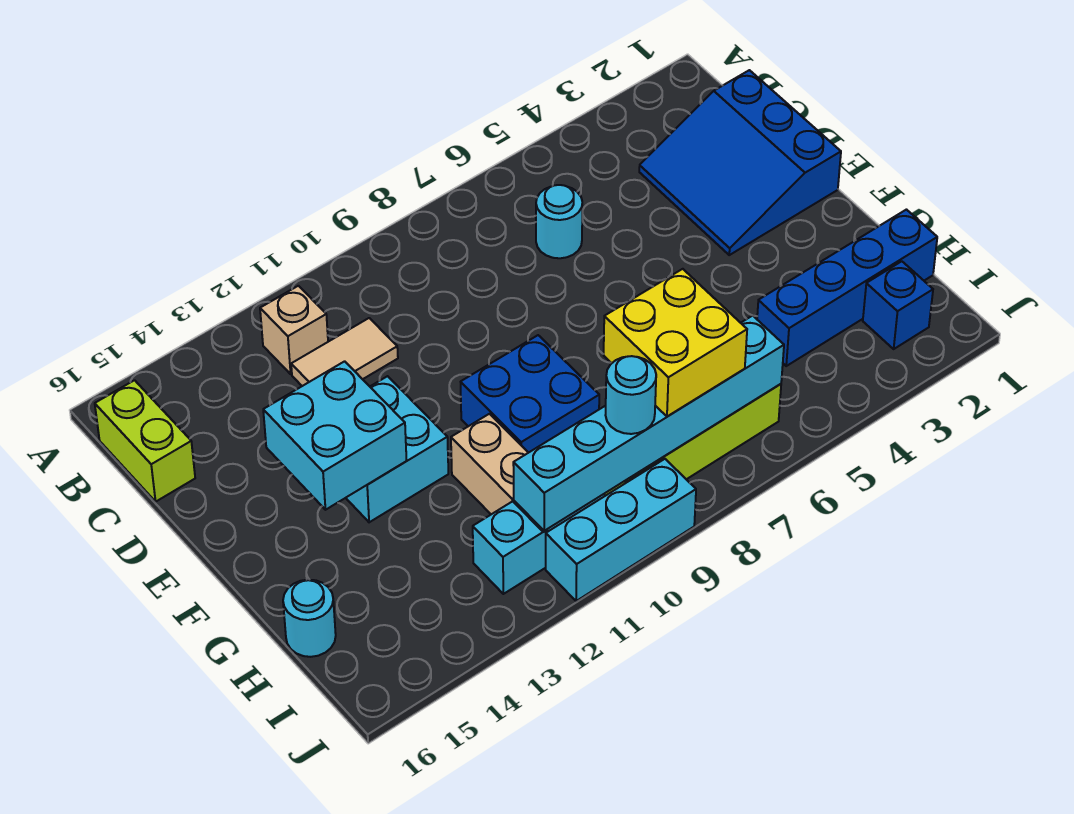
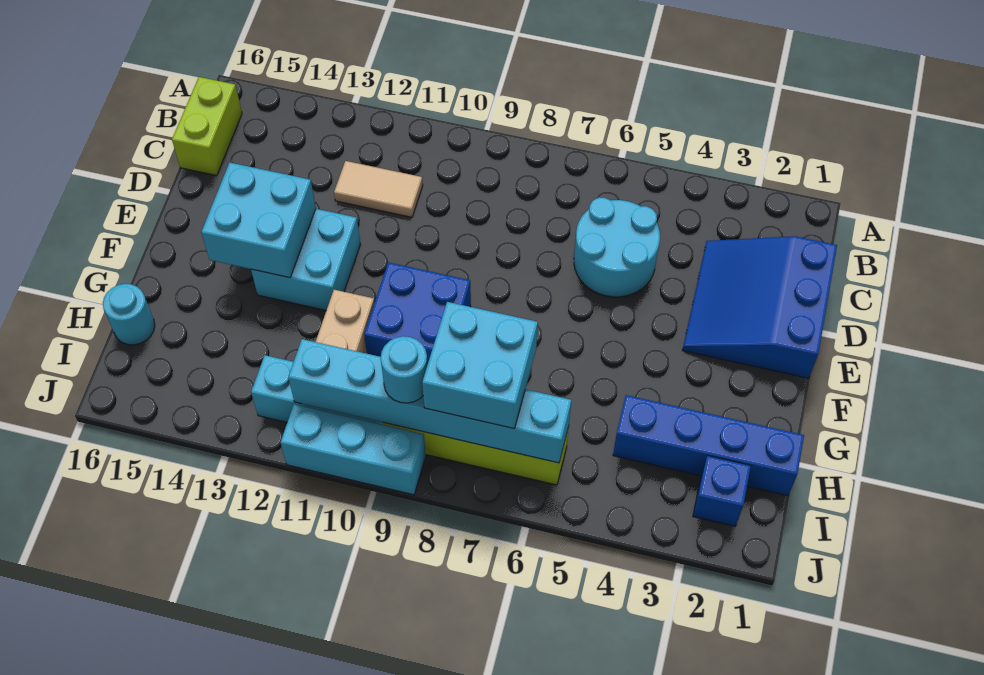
tan brick B12 level 1 -> none
cyan round brick C6 level 1 -> cyan round brick C5:D6 level 1
yellow brick H7:I8 level 3 -> cyan brick H7:I8 level 3

